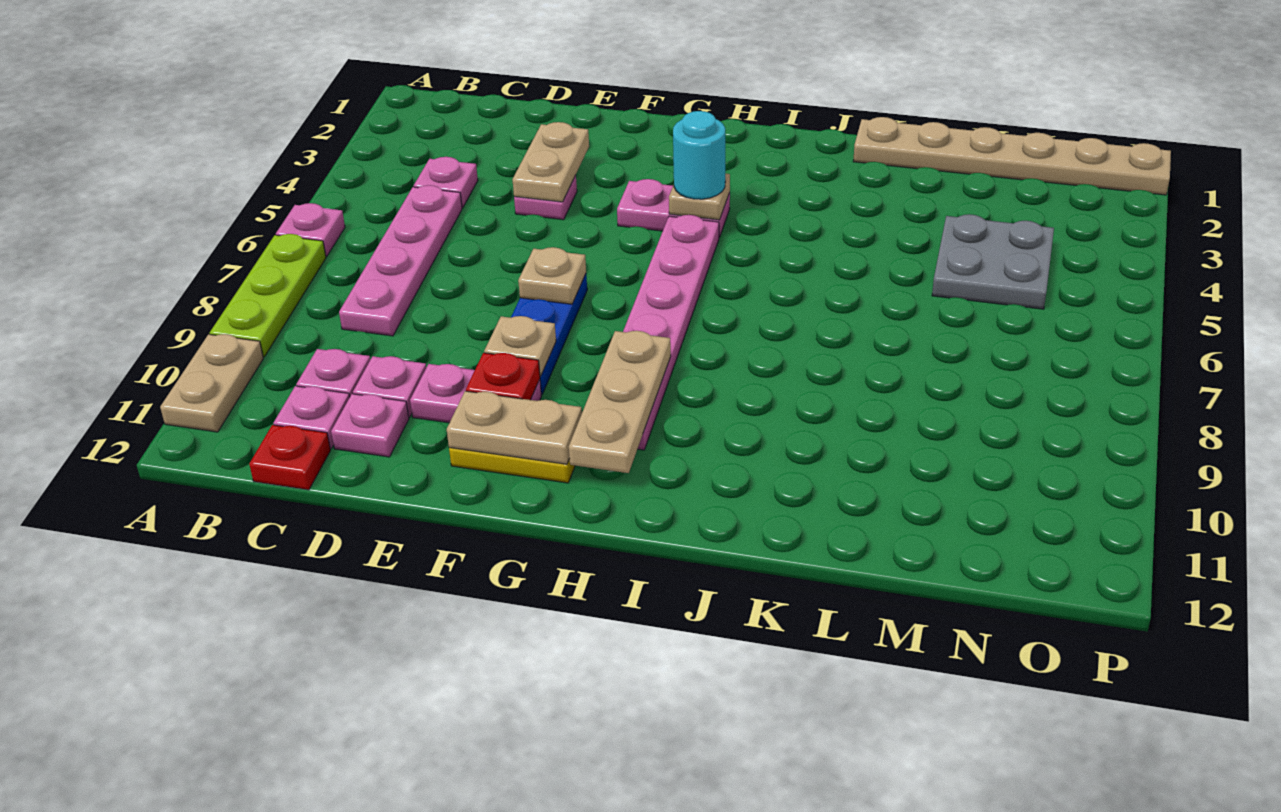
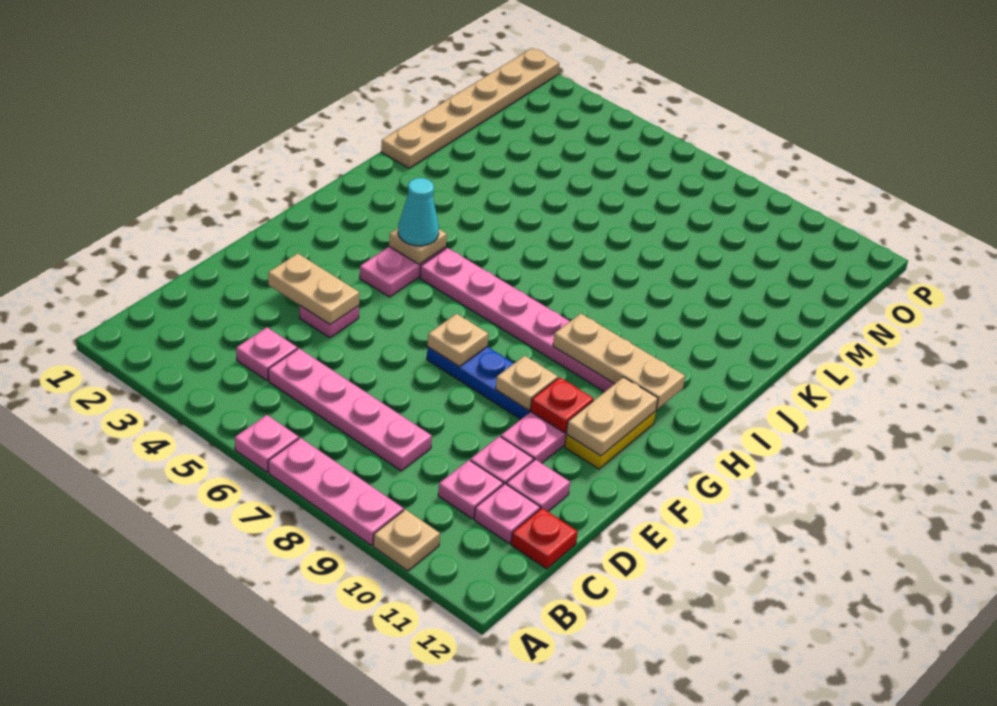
lime plate A7:A9 level 1 -> pink plate A7:A9 level 1
tan plate A10:A11 level 1 -> tan plate A10 level 1
cyan round brick H4 level 3 -> cyan cone H4 level 3
grey plate M4:N5 level 1 -> none

